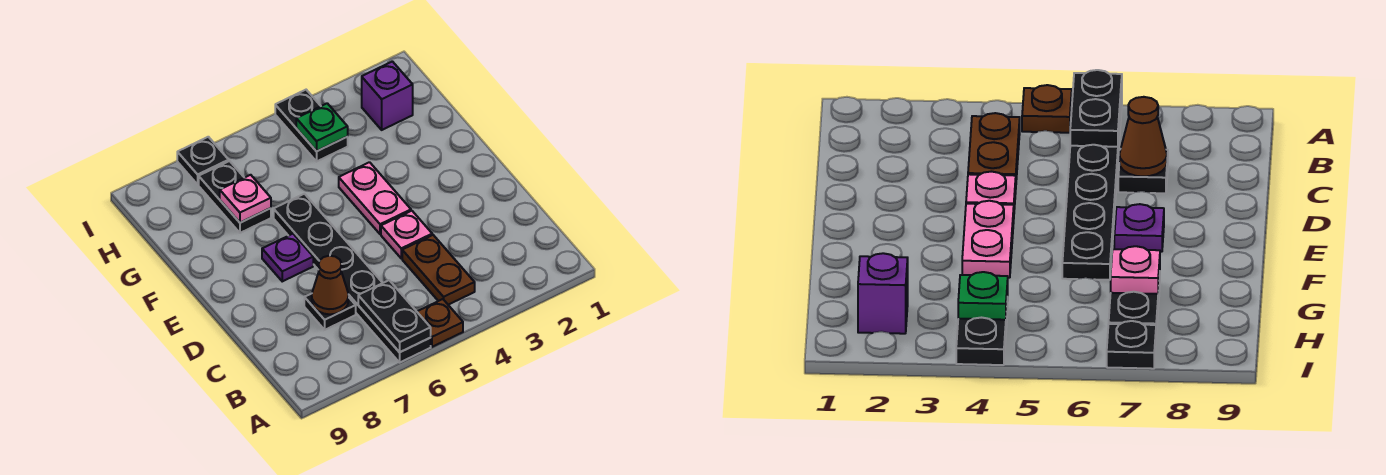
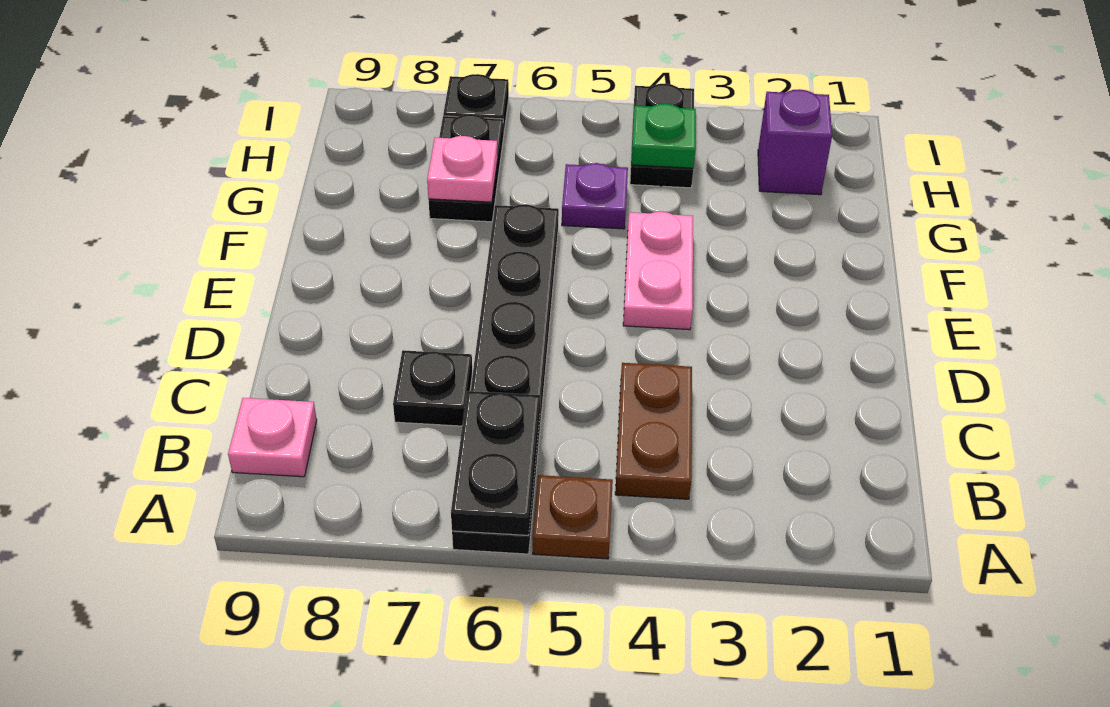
brown cone C7 level 2 -> none
pink plate D4 level 1 -> pink plate B9 level 1
purple plate E7 level 1 -> purple plate G5 level 1

